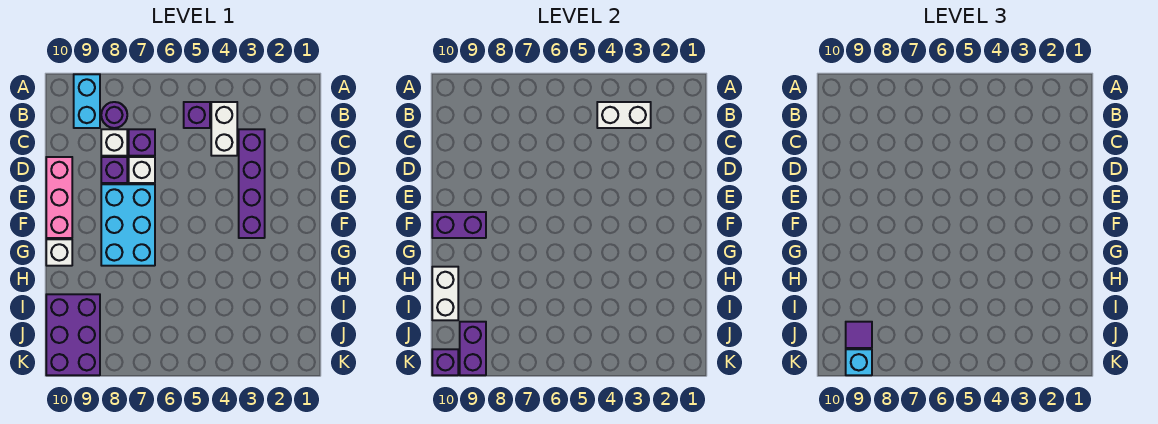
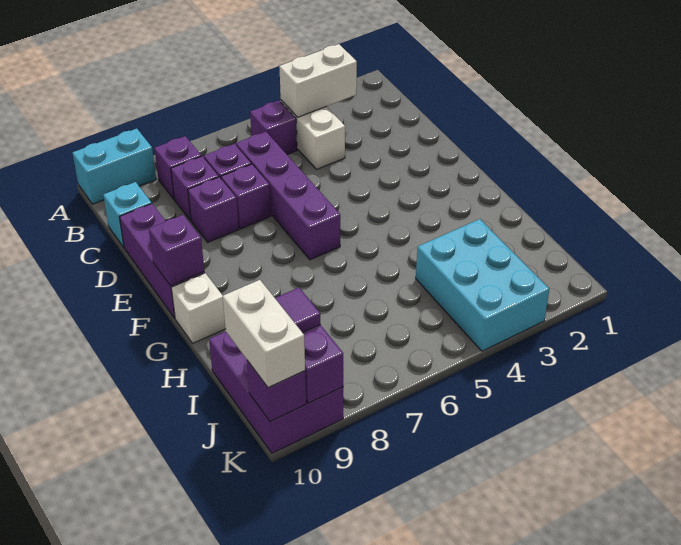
cyan brick A9:B9 level 1 -> cyan brick A9:A10 level 1
purple round brick B8 level 1 -> purple brick B8 level 1
purple brick C3:F3 level 1 -> purple brick C6:F6 level 1
white brick C8 level 1 -> purple brick C8 level 1
white brick D7 level 1 -> purple brick D7 level 1
pink brick D10:F10 level 1 -> purple brick D10:F10 level 1
cyan brick E7:G8 level 1 -> cyan brick I3:K4 level 1
purple brick F9:F10 level 2 -> purple brick F10 level 2
white brick H10:I10 level 2 -> white brick J10:K10 level 3
cyan brick K9 level 3 -> cyan brick C10 level 1

